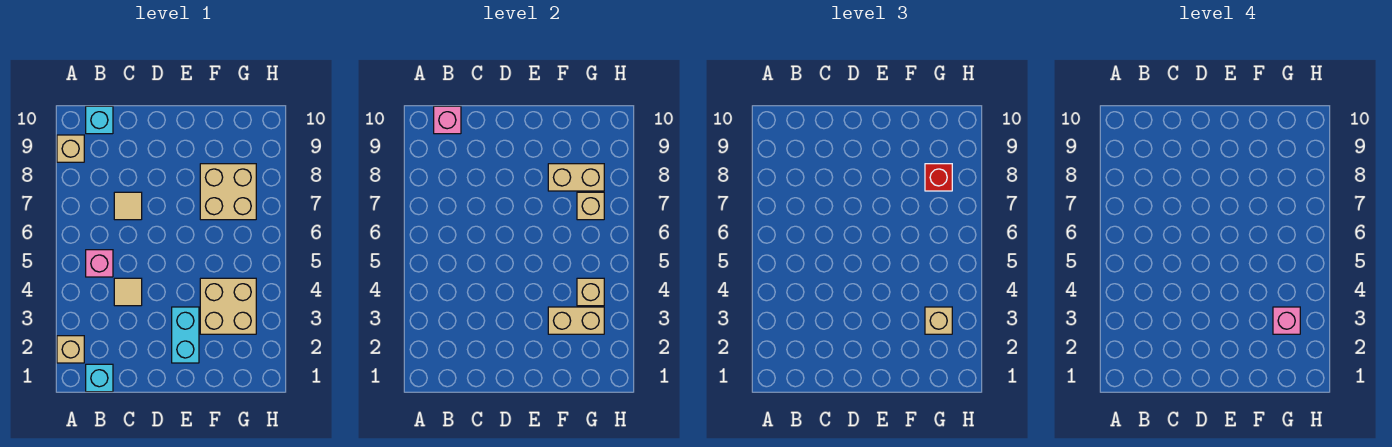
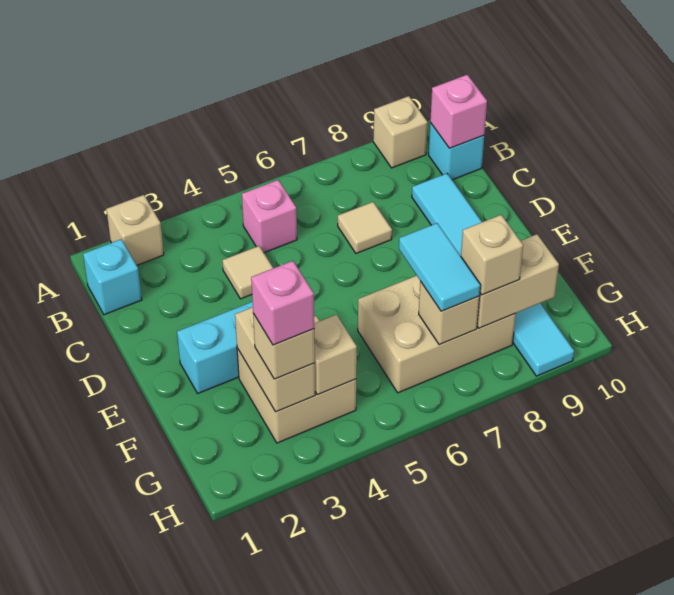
none -> cyan tile C9:H9 level 1
tan brick F7:G8 level 1 -> tan brick F6:G8 level 1
none -> cyan tile F7:G7 level 3
tan brick F8:G8 level 2 -> tan brick G8:G9 level 2
red brick G8 level 3 -> tan brick G8 level 3

